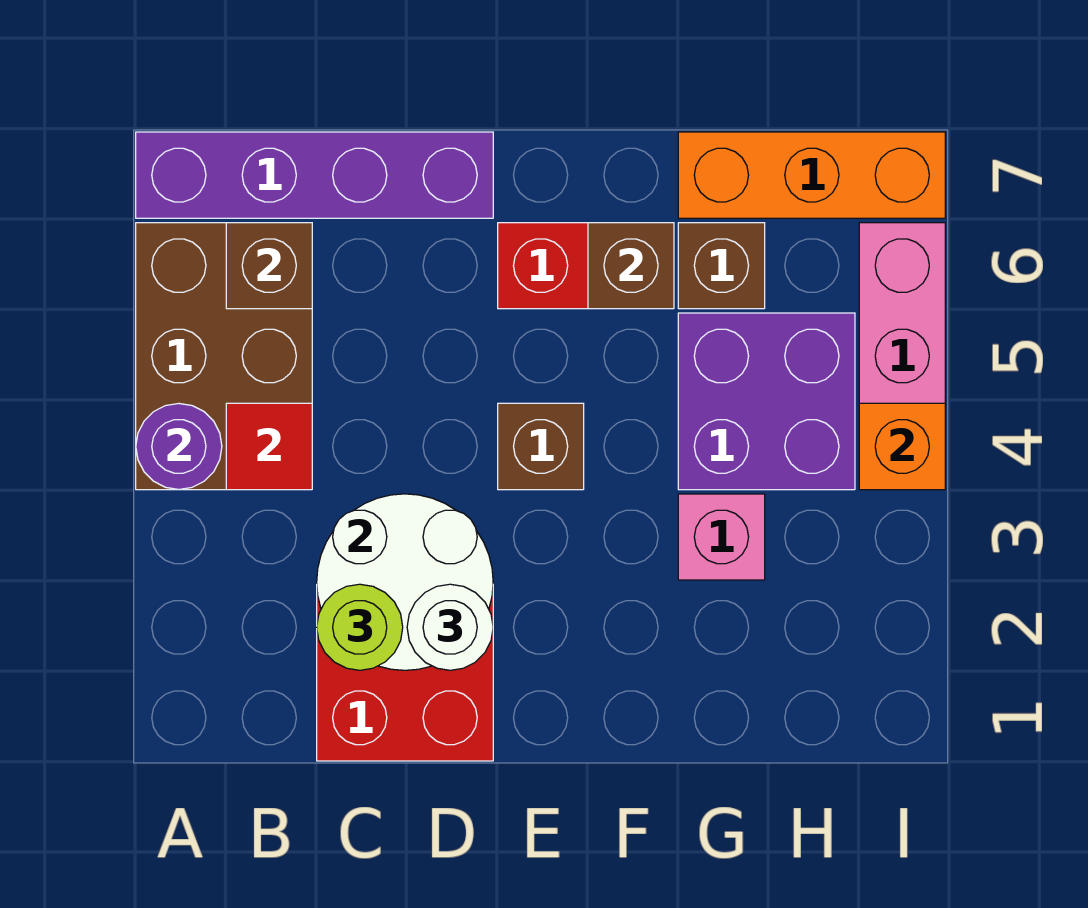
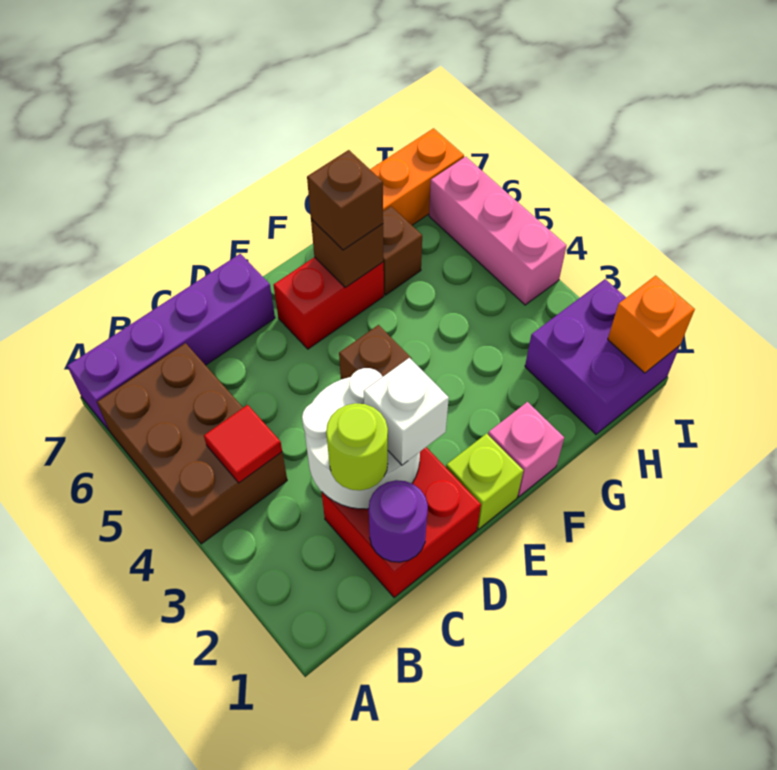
purple round brick A4 level 2 -> purple round brick C1 level 2
brown brick B6 level 2 -> brown brick F6 level 3
white round brick D2 level 3 -> white brick D2 level 3
none -> lime brick E1 level 1
pink brick G3 level 1 -> pink brick F1 level 1
purple brick G4:H5 level 1 -> purple brick H1:I2 level 1
orange brick I4 level 2 -> orange brick I1 level 2

